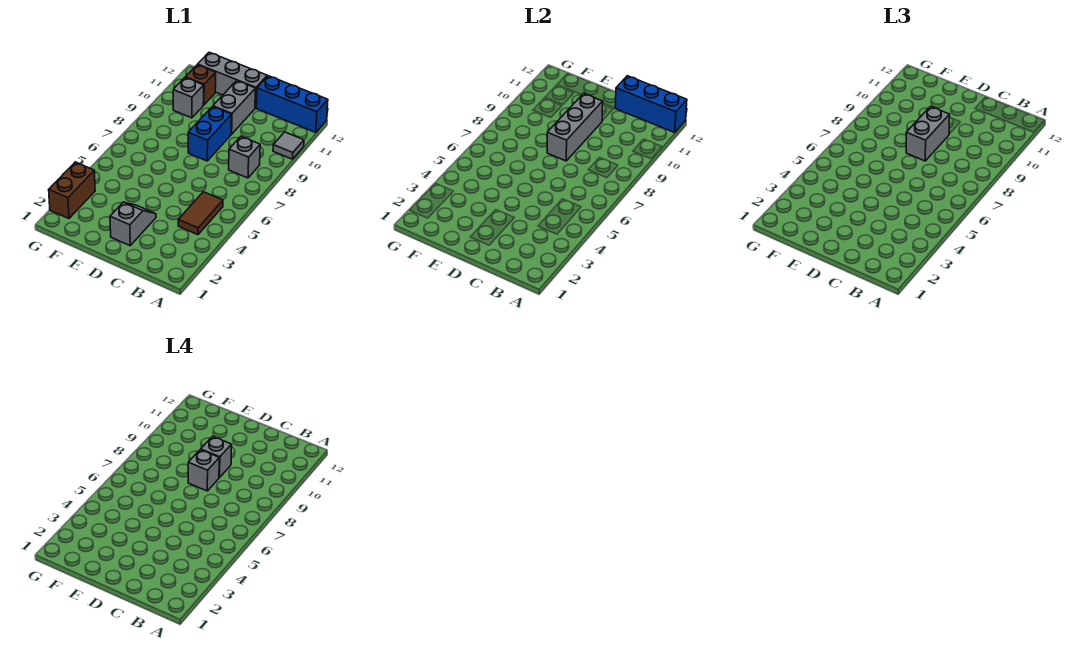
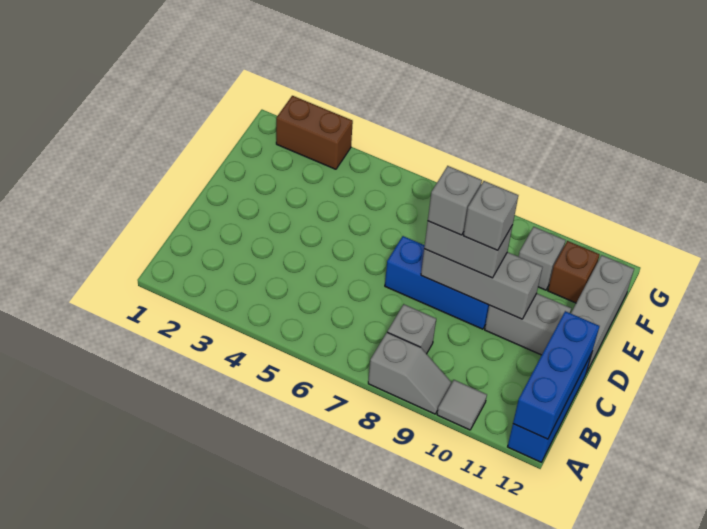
brown tile B4:B5 level 1 -> none
grey slope D2:D3 level 1 top 2 -> grey slope A8:A9 level 1 top 8
blue brick D8:D9 level 1 -> blue brick D7:D9 level 1

